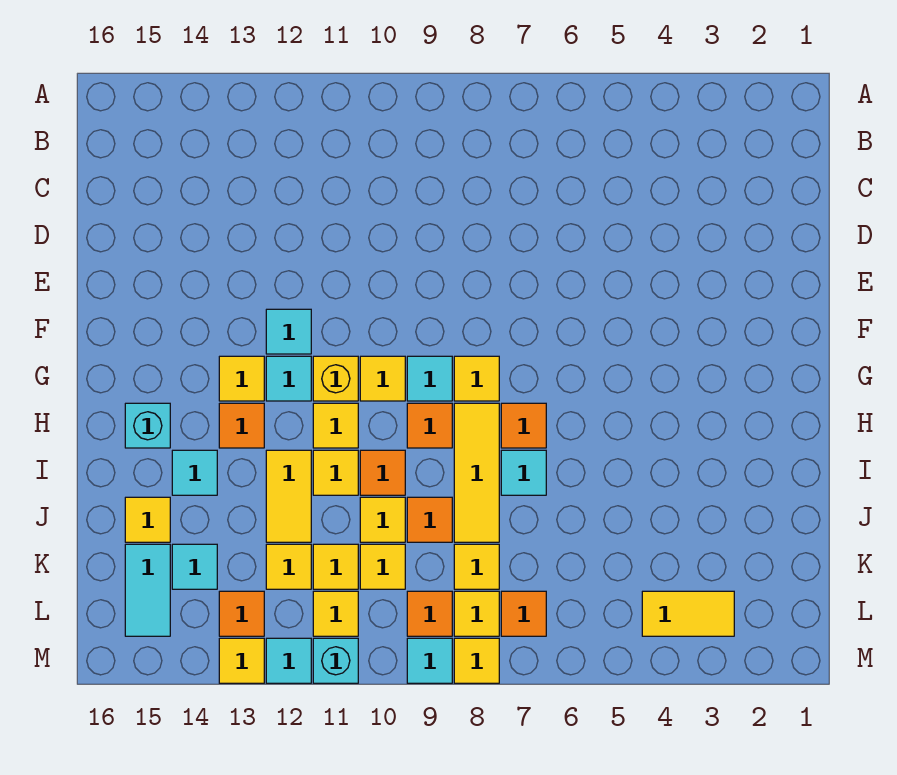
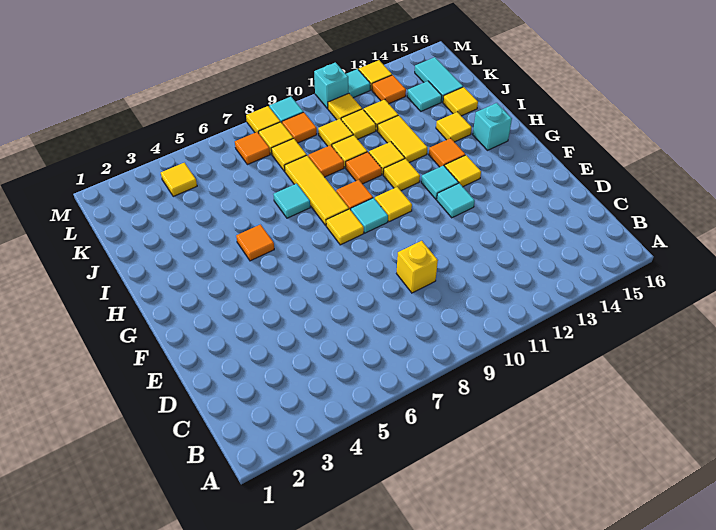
yellow brick G11 level 1 -> yellow brick D9 level 1
orange tile H7 level 1 -> orange tile H5 level 1
cyan tile I14 level 1 -> yellow tile I14 level 1
yellow tile L3:L4 level 1 -> yellow tile L4 level 1

